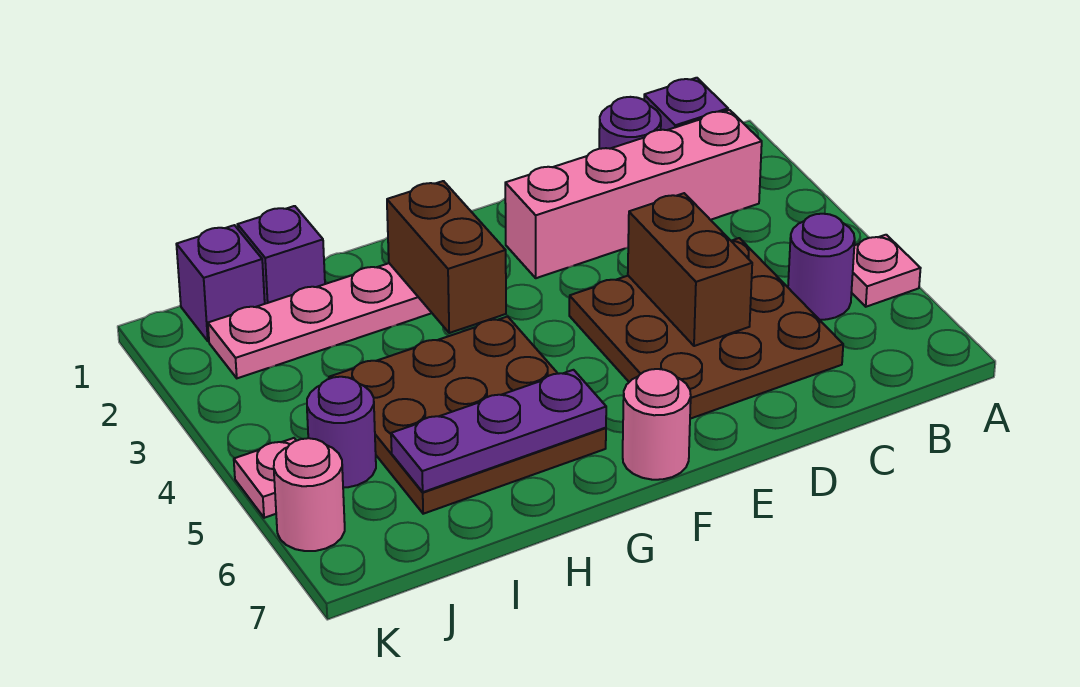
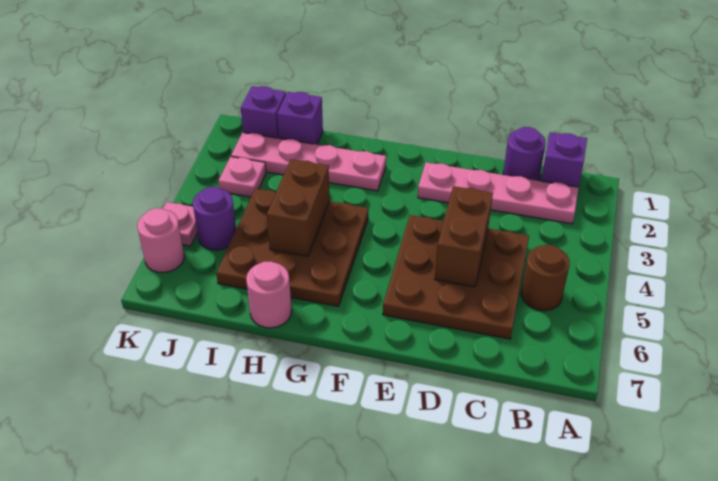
pink plate A5 level 1 -> pink plate J3 level 1
pink brick B2:E2 level 1 -> pink plate B2:E2 level 1
purple round brick B5 level 1 -> brown round brick B5 level 1
pink round brick F7 level 1 -> pink round brick H7 level 1
brown brick G2:G3 level 2 -> brown brick H4:H5 level 2
purple plate G6:I6 level 2 -> none

